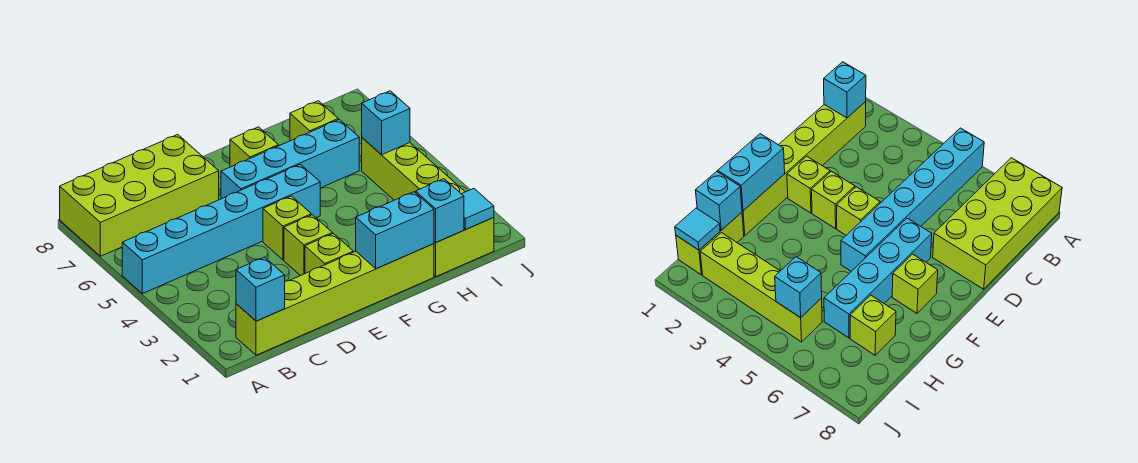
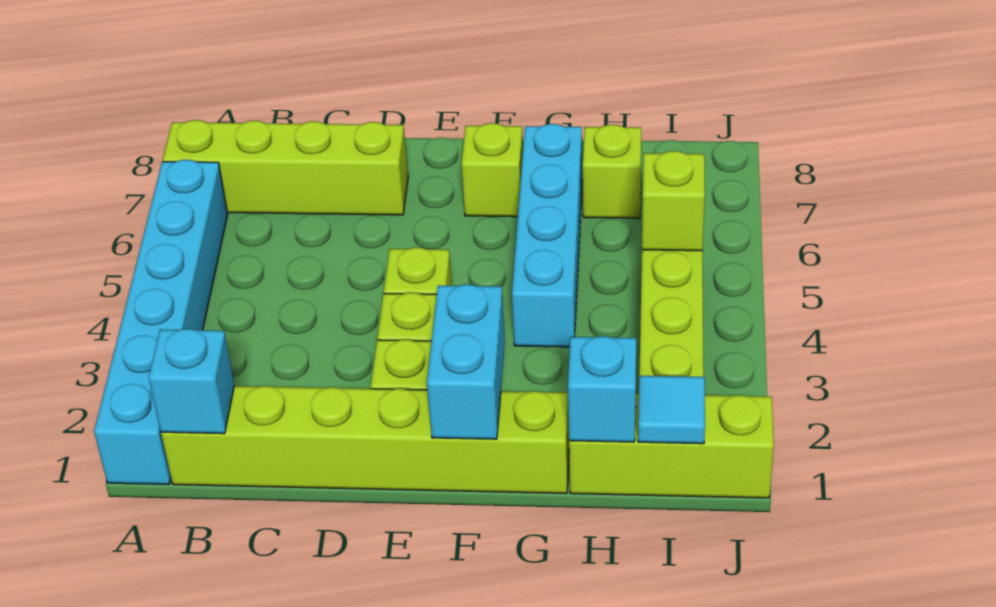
cyan brick A5:F5 level 1 -> cyan brick A1:A6 level 1
lime brick A7:D8 level 1 -> lime brick A7:D7 level 1
cyan brick E6:H6 level 1 -> cyan brick G4:G7 level 1
cyan brick F1:G1 level 2 -> cyan brick F1:F2 level 2
lime brick H1:I1 level 1 -> lime brick H1:J1 level 1
cyan brick I5 level 2 -> lime brick I5 level 2

